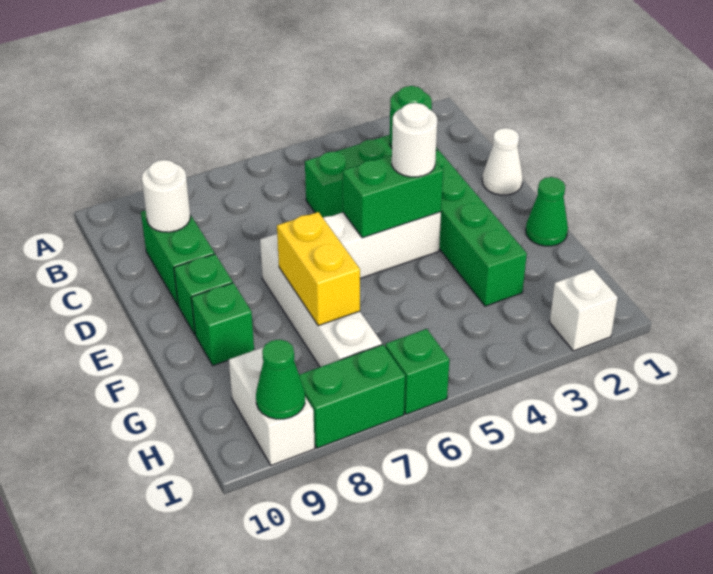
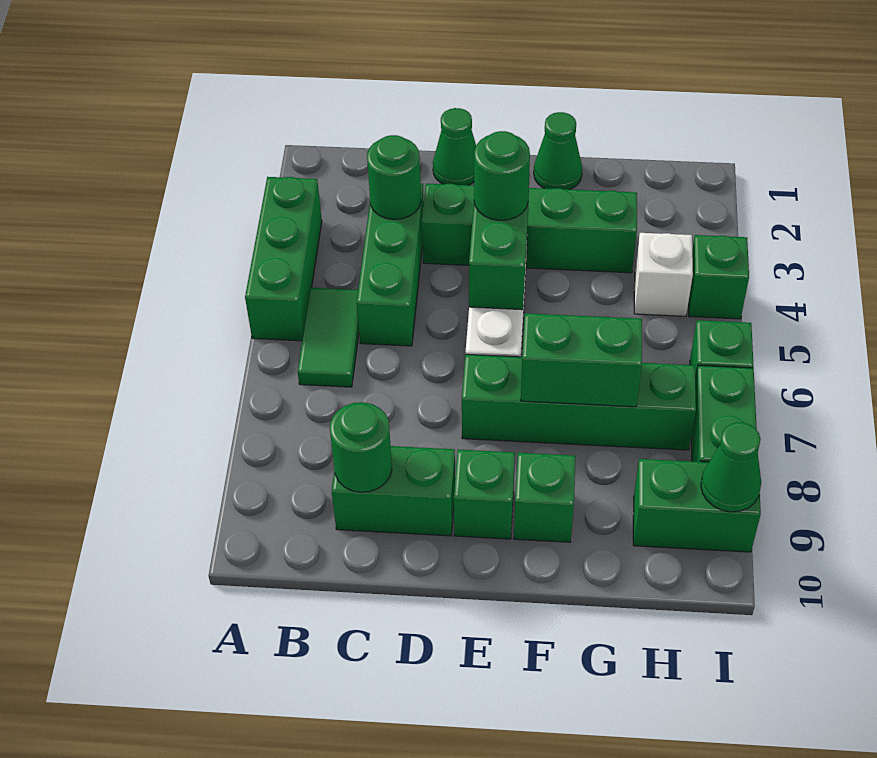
none -> green brick A3:A5 level 1
none -> green tile B5:B6 level 1
white round brick C9 level 2 -> green round brick C9 level 2
white cone D1 level 1 -> green cone D1 level 1
white round brick E4 level 3 -> green round brick E4 level 3
white brick E7:H7 level 1 -> green brick E7:H7 level 1
yellow brick F7:G7 level 2 -> green brick F7:G7 level 2
white brick H9:I9 level 1 -> green brick H9:I9 level 1
white brick I2 level 1 -> white brick H4 level 1
none -> green brick I4 level 1

